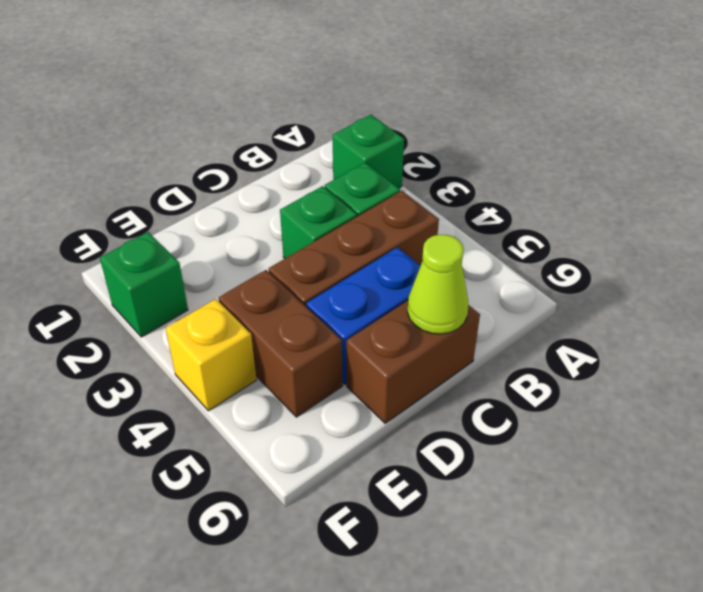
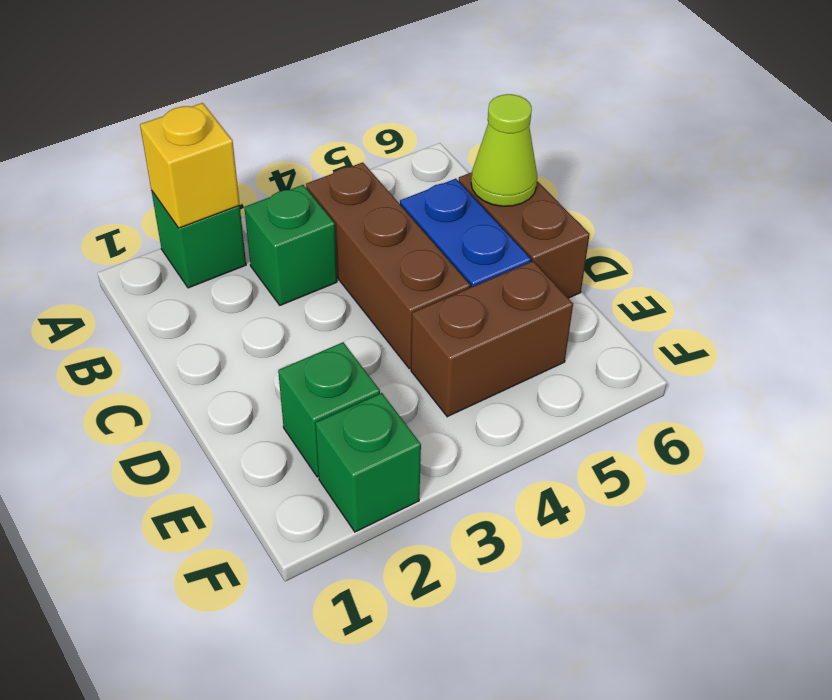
green brick C3 level 1 -> green brick E2 level 1
yellow brick F4 level 1 -> yellow brick A2 level 2

